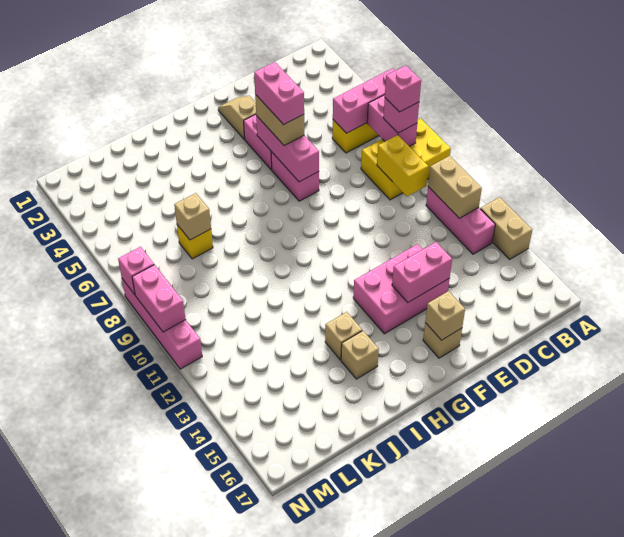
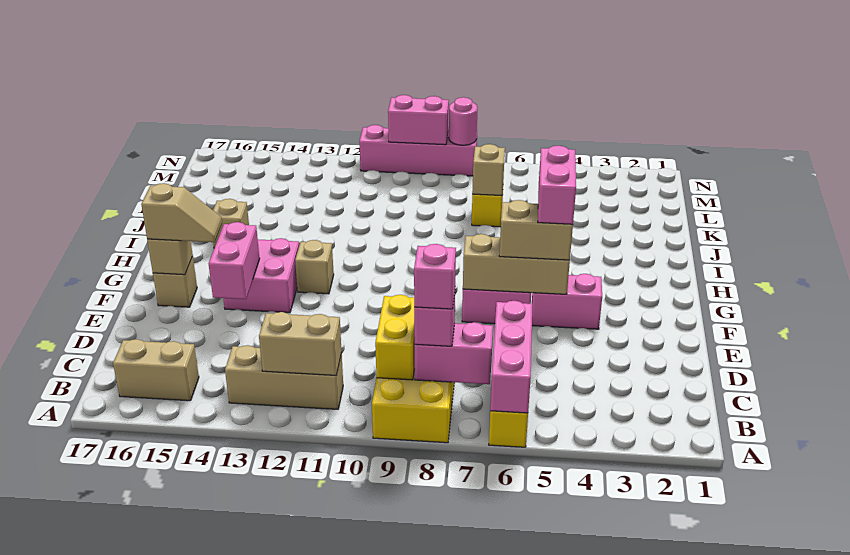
tan brick A13:A14 level 1 -> tan brick B15:B16 level 1
pink brick B11:B13 level 1 -> tan brick B11:B13 level 1
yellow brick C9:C10 level 2 -> yellow brick B9:C9 level 2
pink brick E13:G14 level 1 -> pink brick F13:G14 level 1
tan slope F2:F3 level 1 top 3 -> tan slope F15:F16 level 3 top 16
pink brick F5:F7 level 2 -> tan brick F5:F7 level 2
pink brick F5:F6 level 4 -> pink brick F5:G5 level 4
tan brick I14 level 1 -> tan brick G12 level 1
pink brick N8 level 2 -> pink round brick N8 level 2

